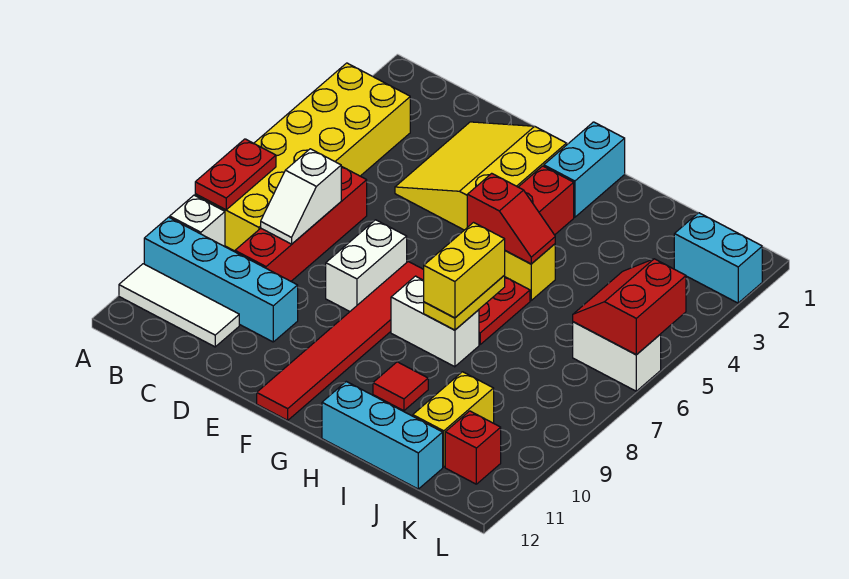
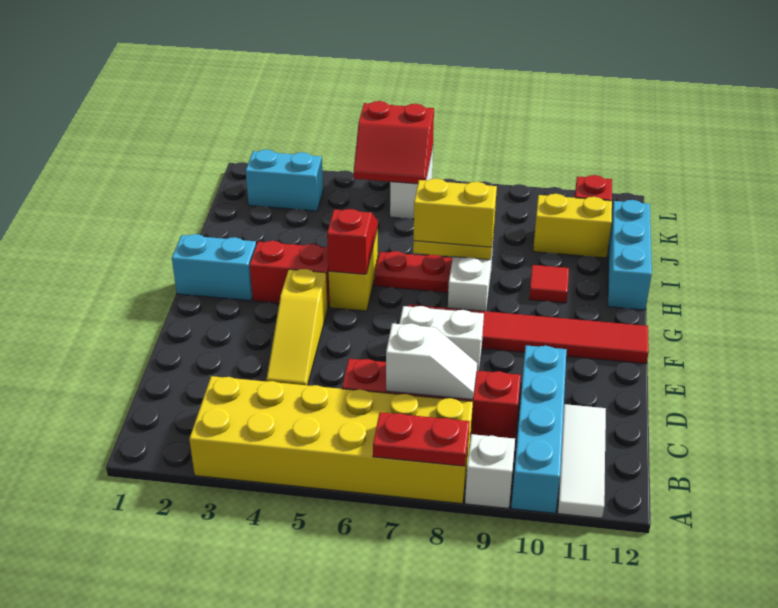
yellow slope D2:F4 level 1 top F -> yellow slope D4:F4 level 1 top F
cyan brick K2:L2 level 1 -> cyan brick K2:K3 level 1

